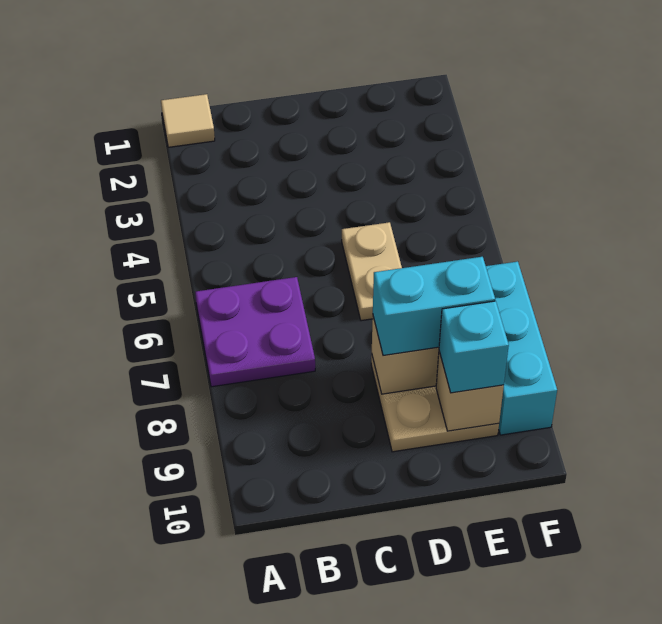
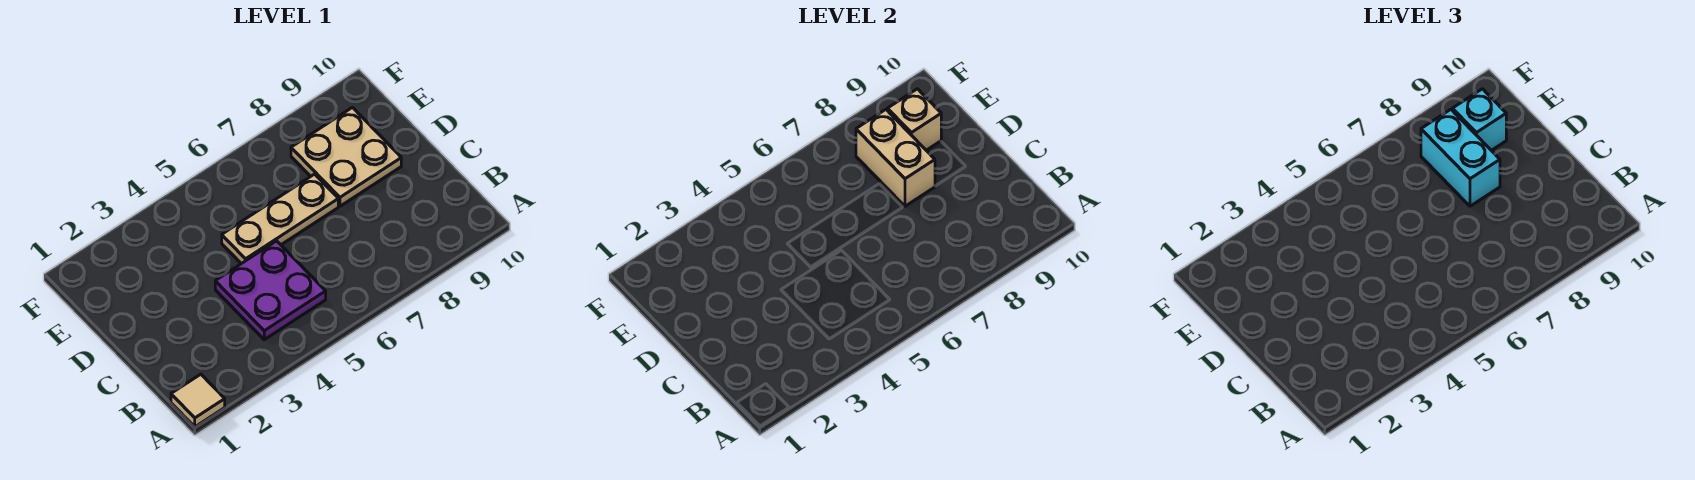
purple plate A6:B7 level 1 -> purple plate B4:C5 level 1
tan plate D5:D6 level 1 -> tan plate D5:D7 level 1
cyan brick F7:F9 level 1 -> none

